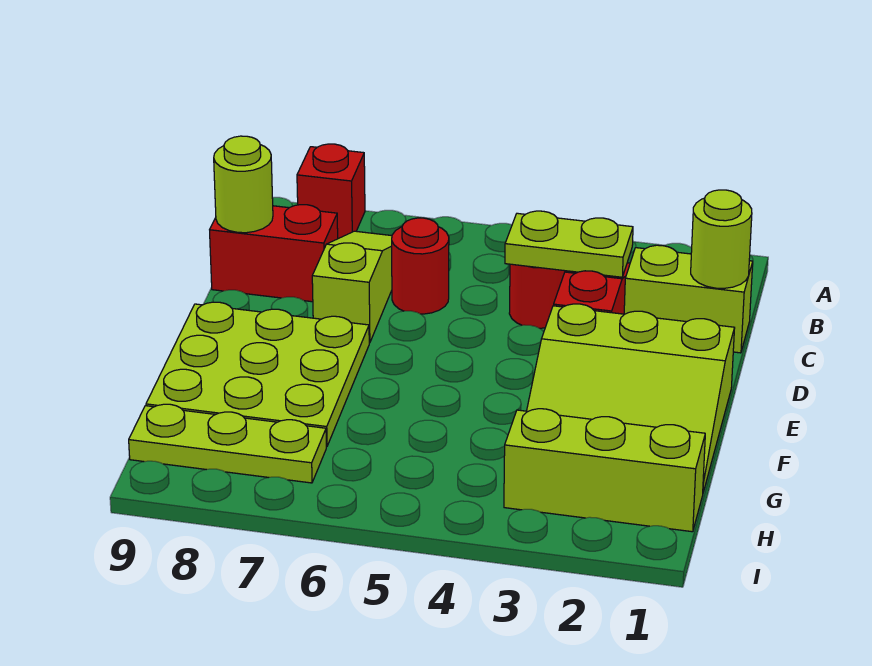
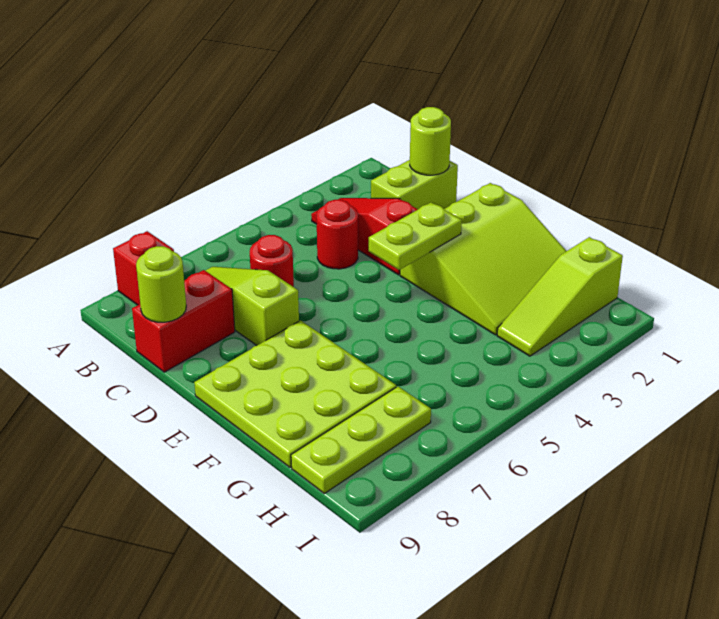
lime plate C3:C4 level 2 -> lime plate E3:E4 level 2
lime brick H1:H3 level 1 -> lime slope H1:H3 level 1 top 1

